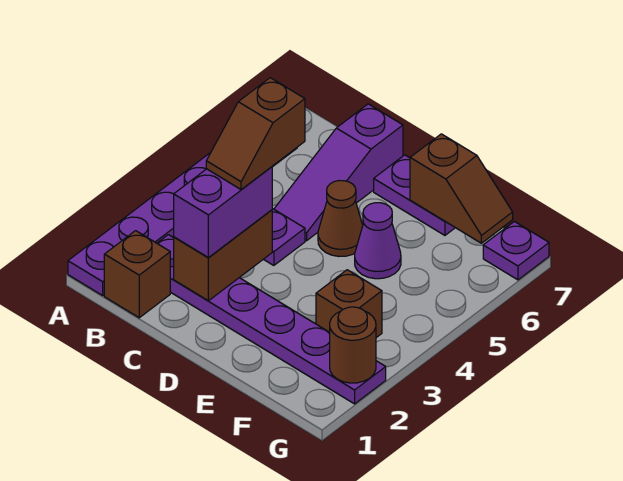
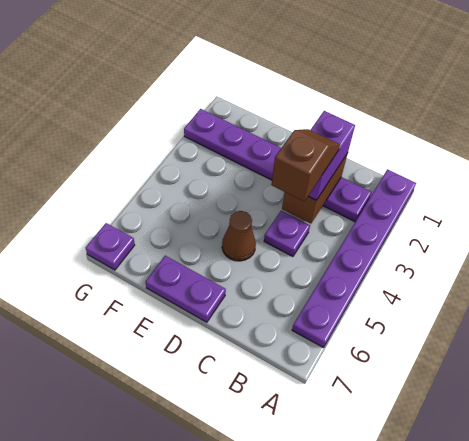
brown brick B1 level 1 -> none
purple slope C5:C7 level 1 top 7 -> none
purple cone E5 level 1 -> none
brown slope E7:F7 level 2 top E -> none
brown brick F3 level 1 -> none
brown round brick G2 level 2 -> none

